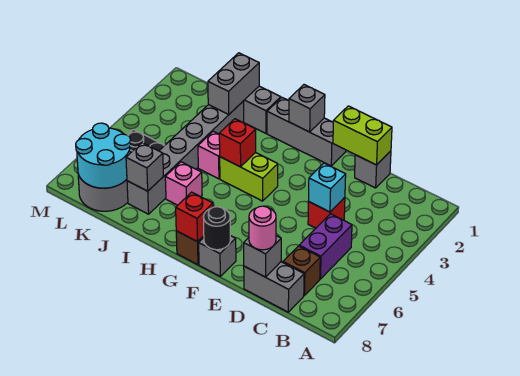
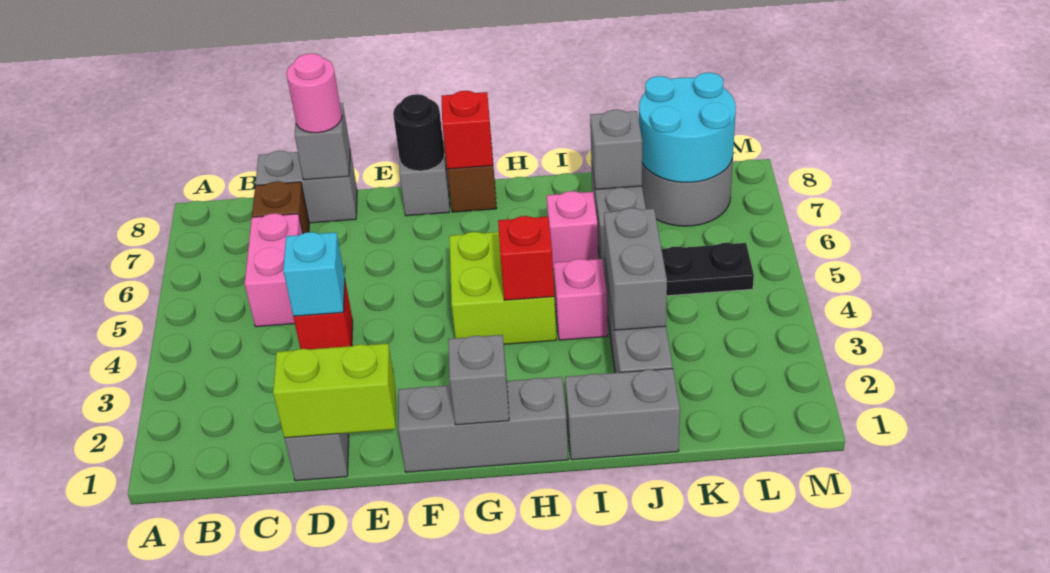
purple brick C5:C6 level 1 -> pink brick C5:C6 level 1
lime brick G4:H4 level 1 -> lime brick G4:H5 level 1
grey brick J1:J2 level 2 -> grey brick J3:J4 level 2

